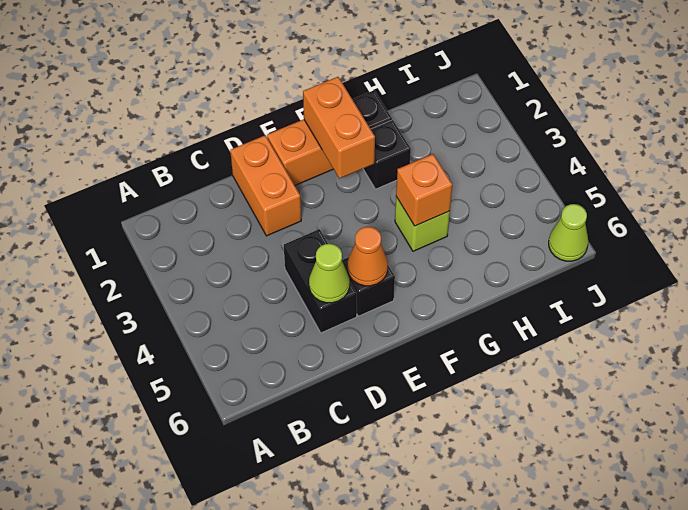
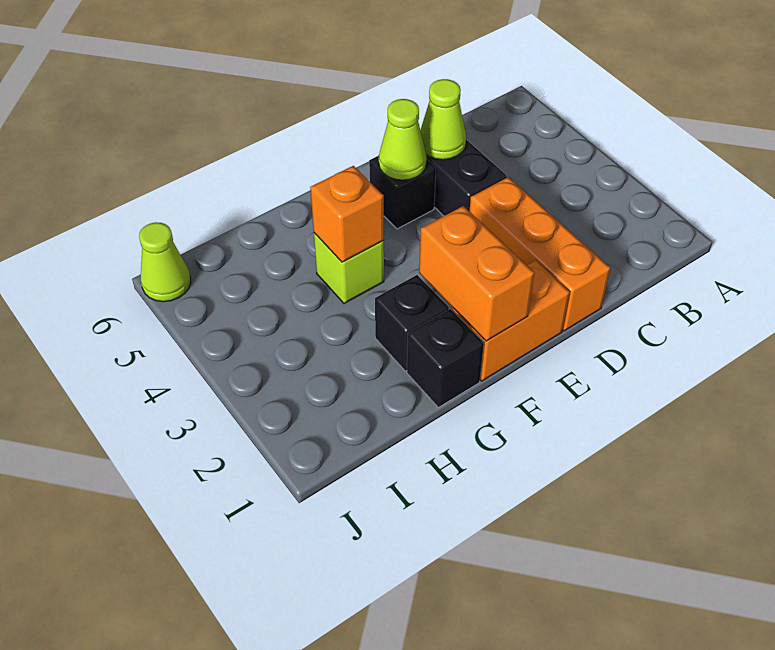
orange brick D1:D2 level 1 -> orange brick D1:D3 level 1
orange cone E5 level 2 -> lime cone E5 level 2

